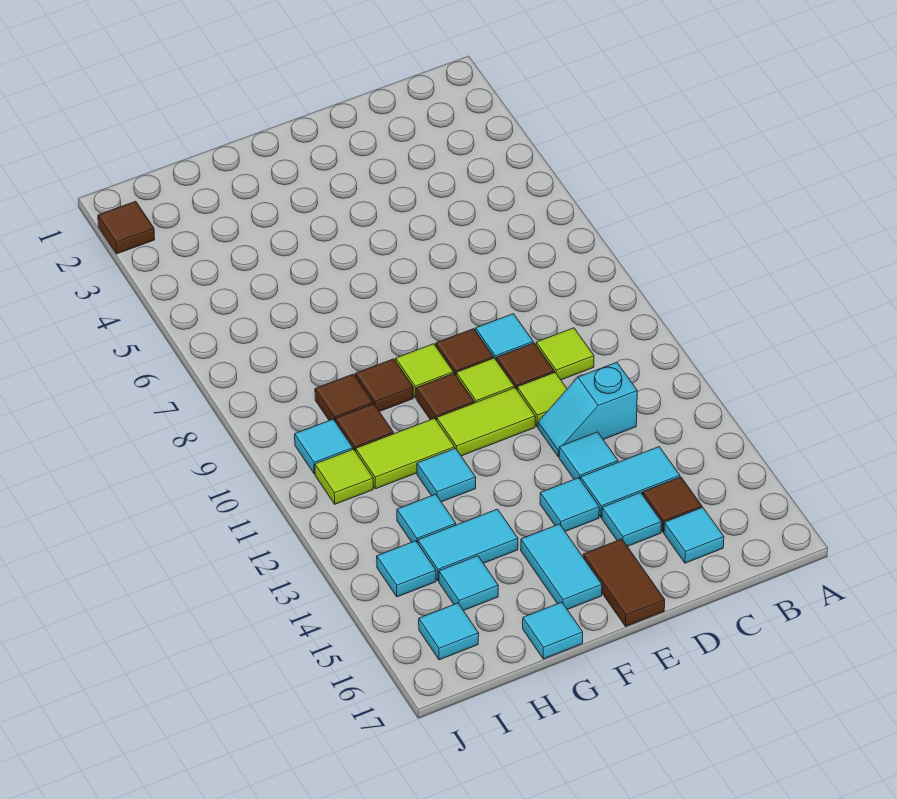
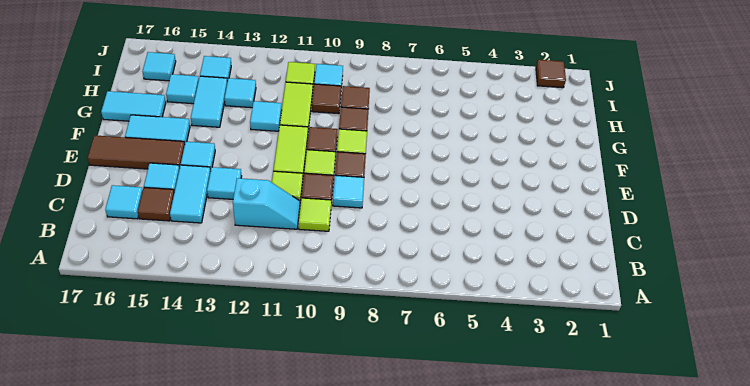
cyan slope C12:D12 level 1 top C -> cyan slope C11:C12 level 1 top 12
brown tile E16:E17 level 1 -> brown tile E15:E17 level 1
cyan tile G17 level 1 -> cyan tile G16:G17 level 1

